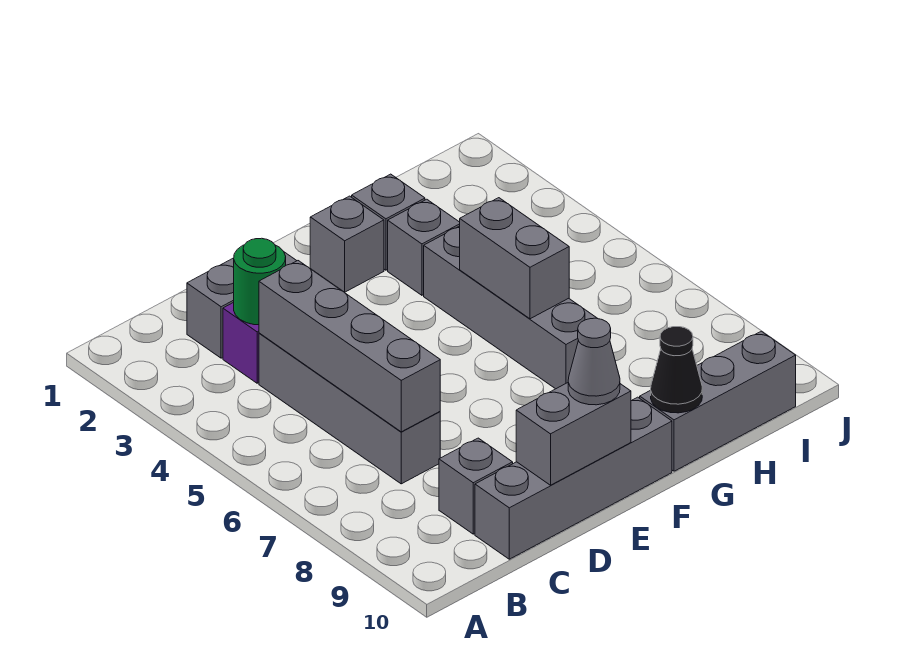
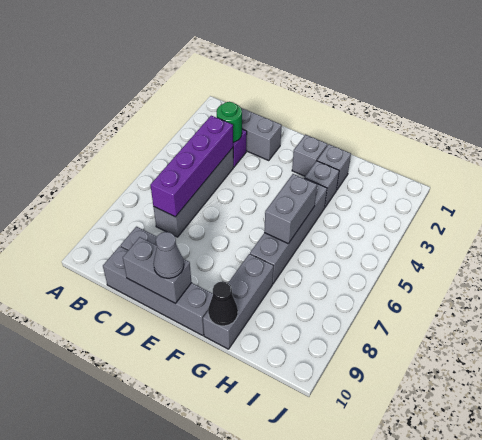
grey brick C4:C7 level 2 -> purple brick C4:C7 level 2
grey brick G10:I10 level 1 -> grey brick G8:G10 level 1

